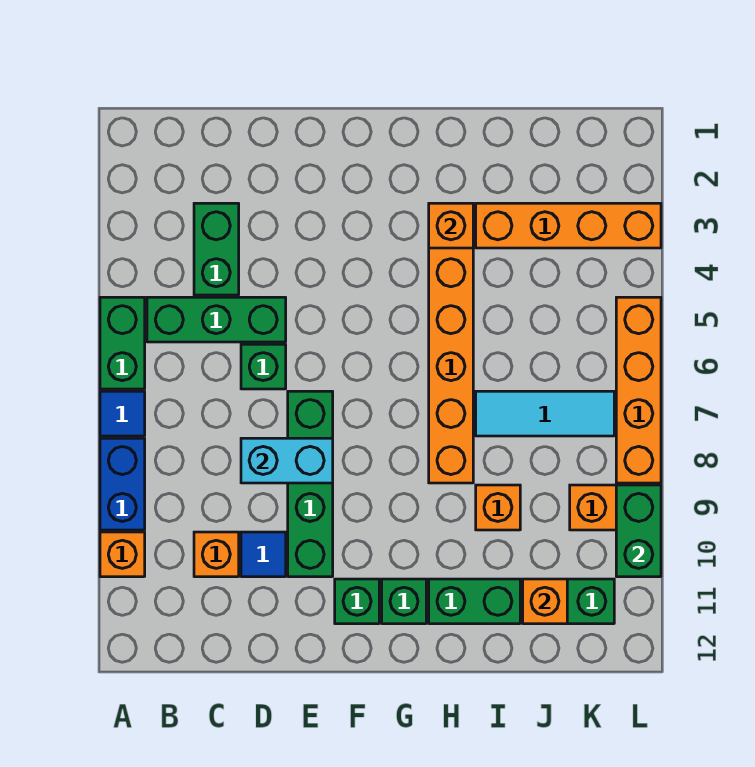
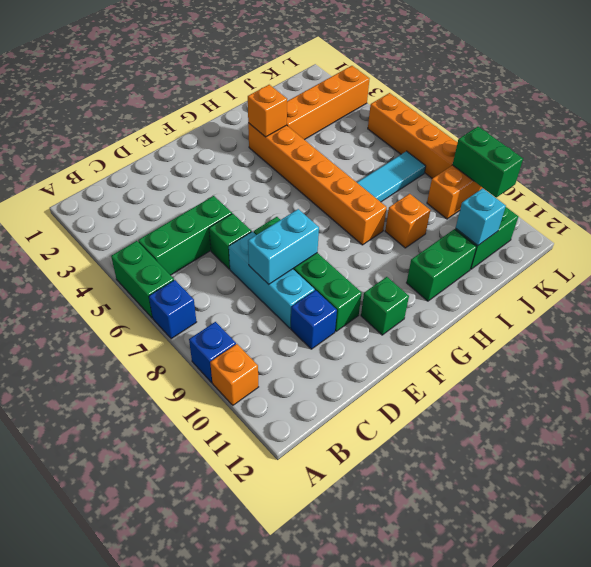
blue tile A7 level 1 -> blue brick A7 level 1
blue brick A8:A9 level 1 -> blue brick A9 level 1
green brick C3:C4 level 1 -> none
orange brick C10 level 1 -> none
none -> cyan brick D7:D9 level 1
blue tile D10 level 1 -> blue brick D10 level 1
green brick G11 level 1 -> none
orange brick J11 level 2 -> cyan brick J11 level 2

